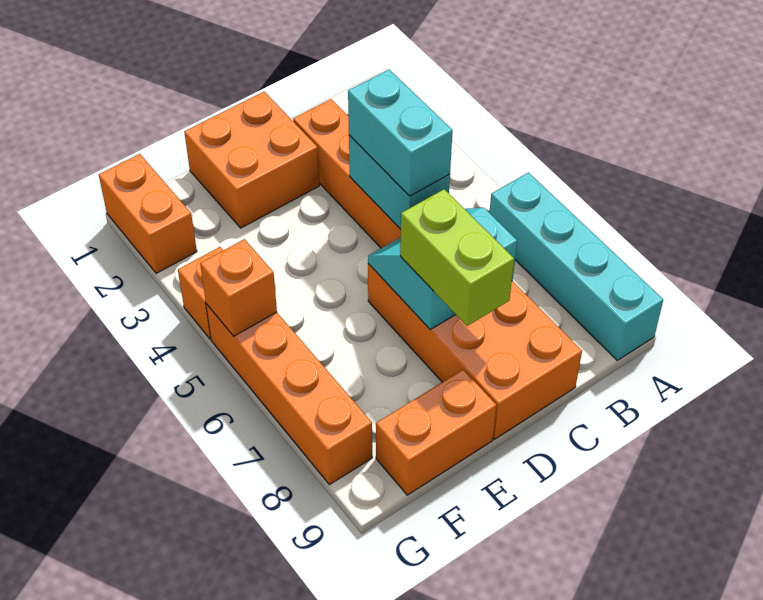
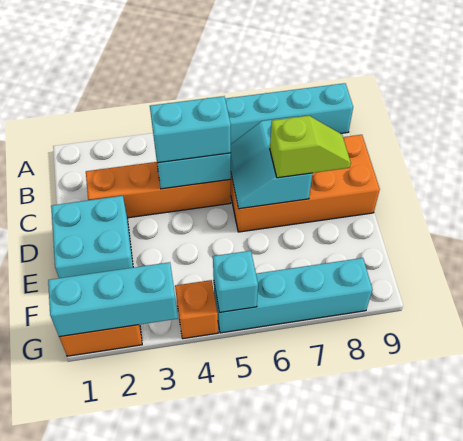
orange brick D1:E2 level 1 -> cyan brick D1:E2 level 1
lime brick D7:D8 level 3 -> lime slope D7:D8 level 3 top 7
orange brick E9:F9 level 1 -> none
none -> cyan brick G1:G3 level 2
orange brick G5:G8 level 1 -> cyan brick G5:G8 level 1
orange brick G5 level 2 -> cyan brick G5 level 2

